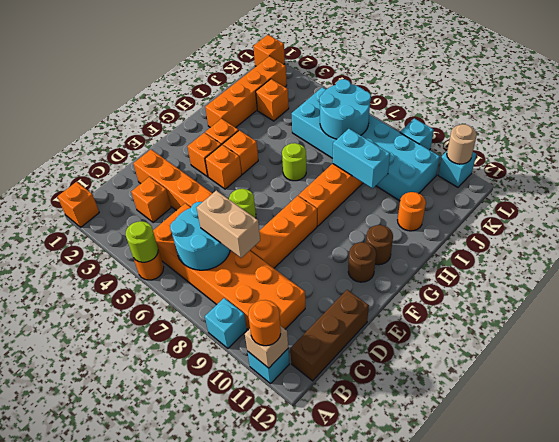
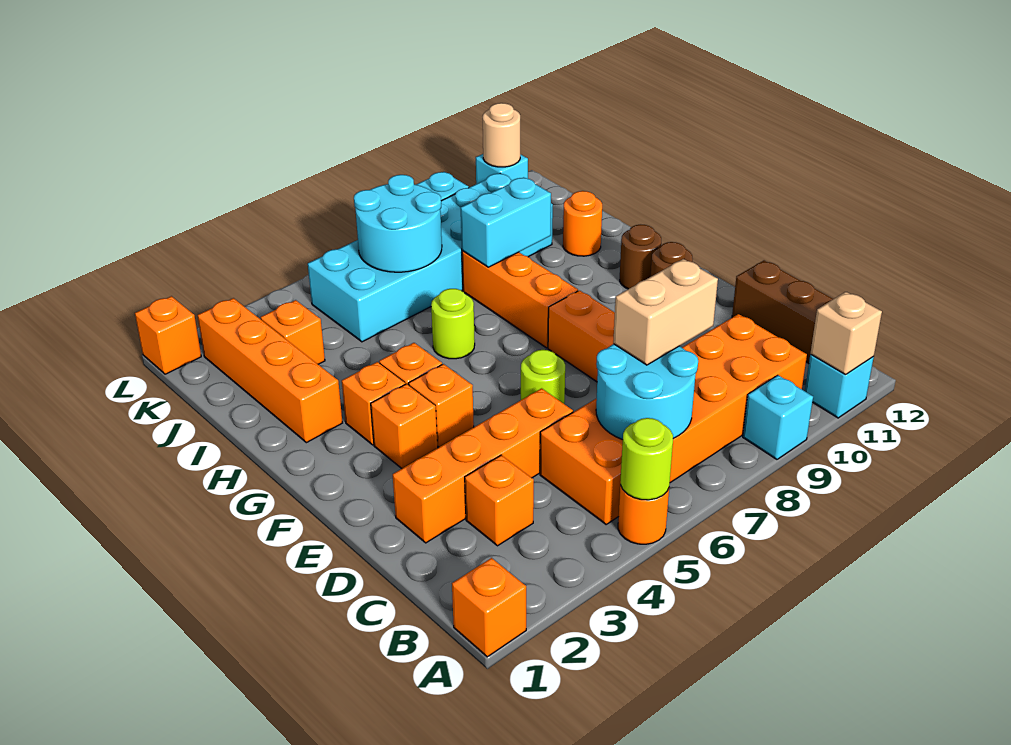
orange round brick A11 level 3 -> none

